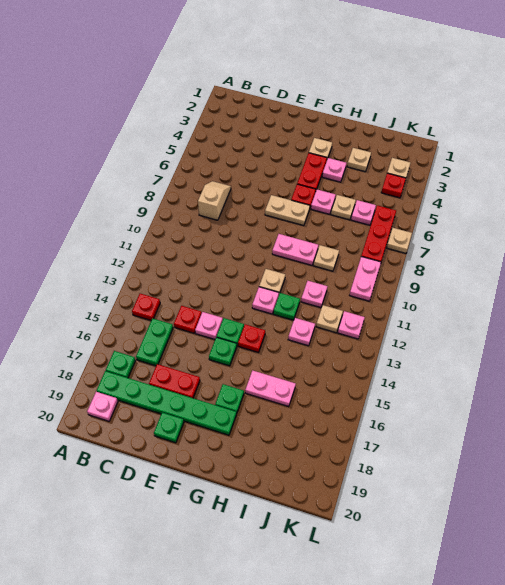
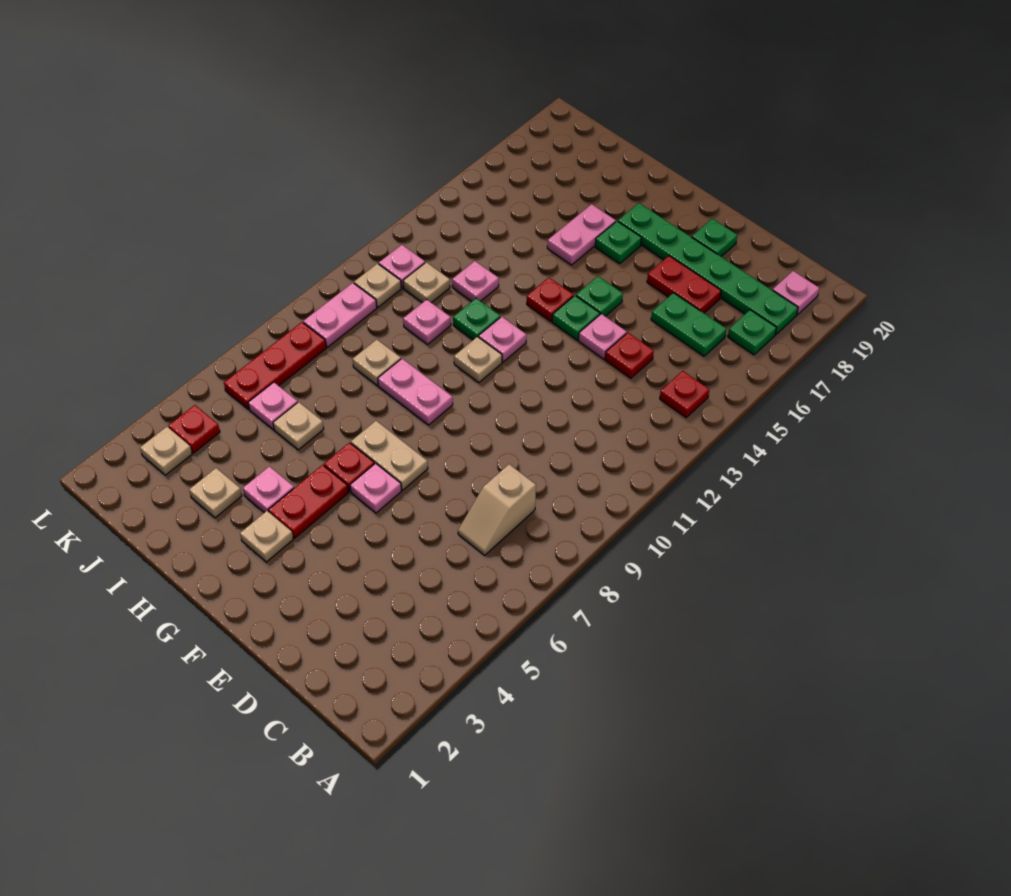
green plate C15:C16 level 1 -> green plate C16:D16 level 1
pink plate H6 level 1 -> pink plate F6 level 1
pink plate H16:I16 level 1 -> pink plate H16:H17 level 1
tan plate L7 level 1 -> tan plate K11 level 1

